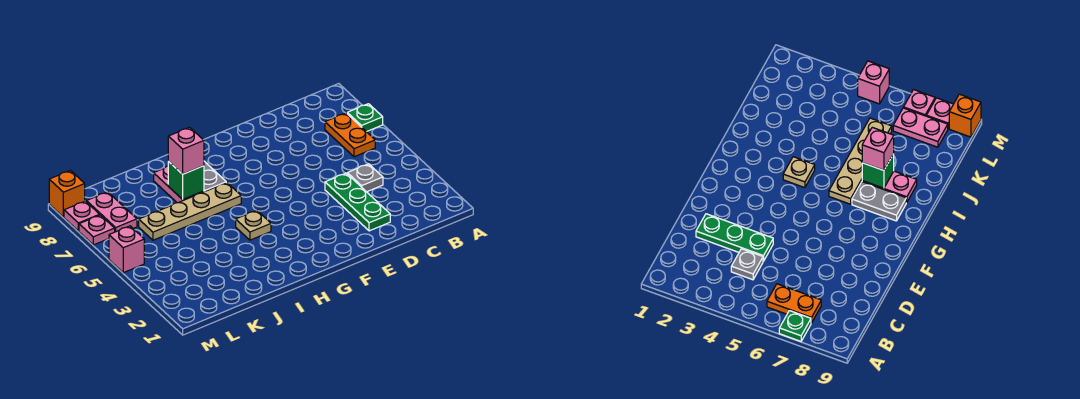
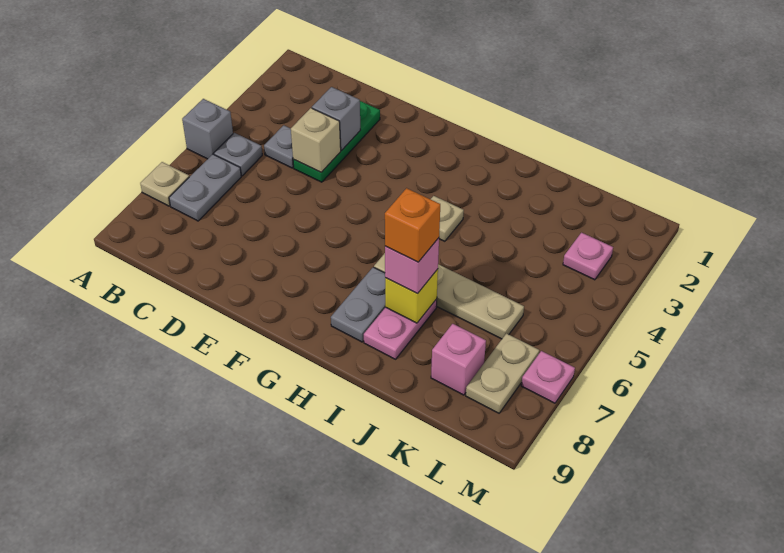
none -> grey brick A5 level 1
green plate A7 level 1 -> tan plate A7 level 1
none -> grey plate B5 level 1
orange plate B6:B7 level 1 -> grey plate B6:B7 level 1
none -> grey brick D3 level 2
none -> tan brick D4 level 2
green brick I7 level 2 -> yellow brick I7 level 2
pink plate L7:L8 level 1 -> tan plate L7:L8 level 1
pink brick M5 level 1 -> pink brick K8 level 1
pink plate M8 level 1 -> pink plate L3 level 1
orange brick M9 level 1 -> orange brick I7 level 4

